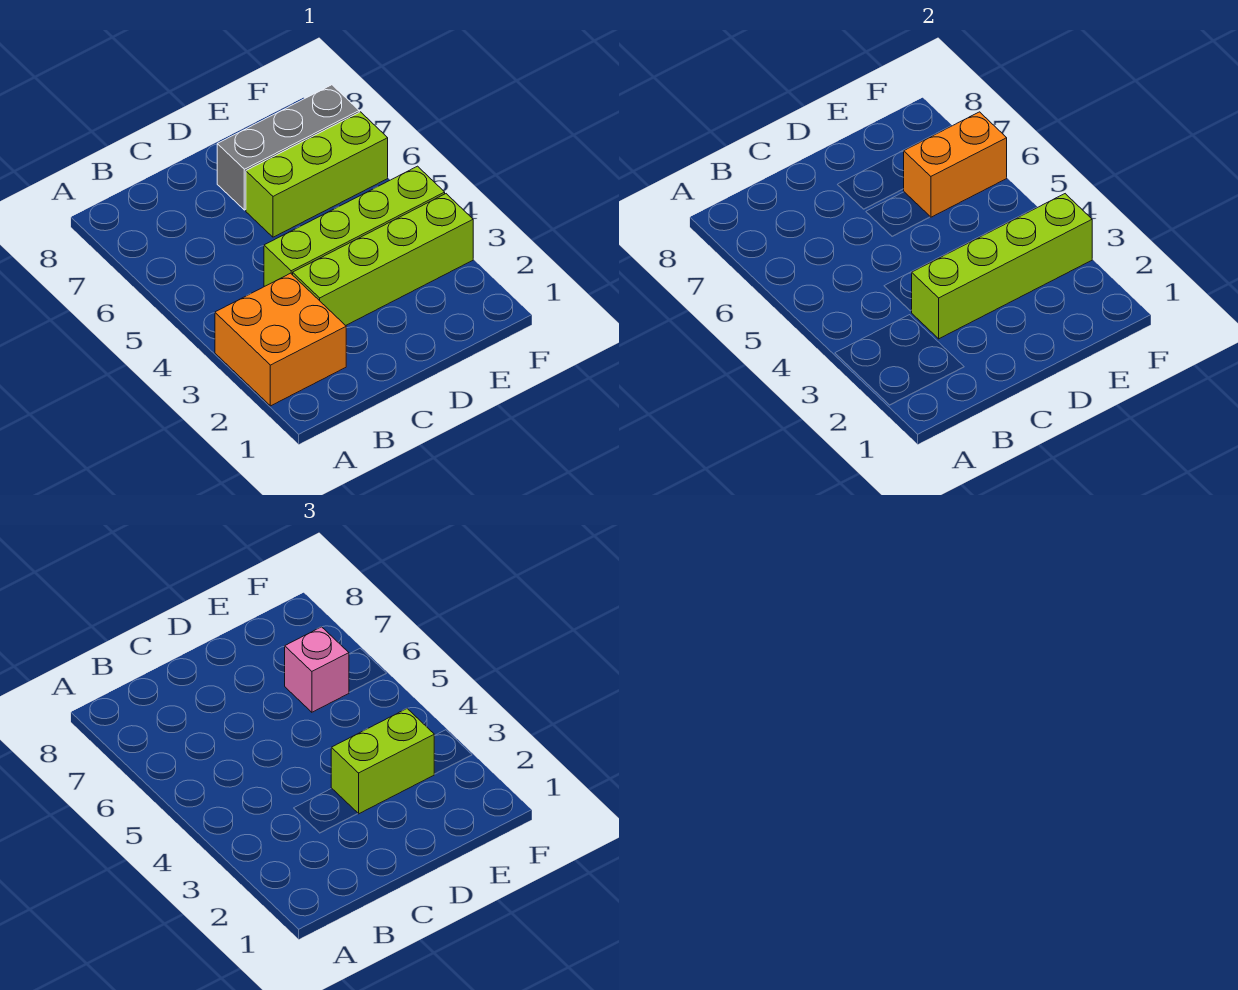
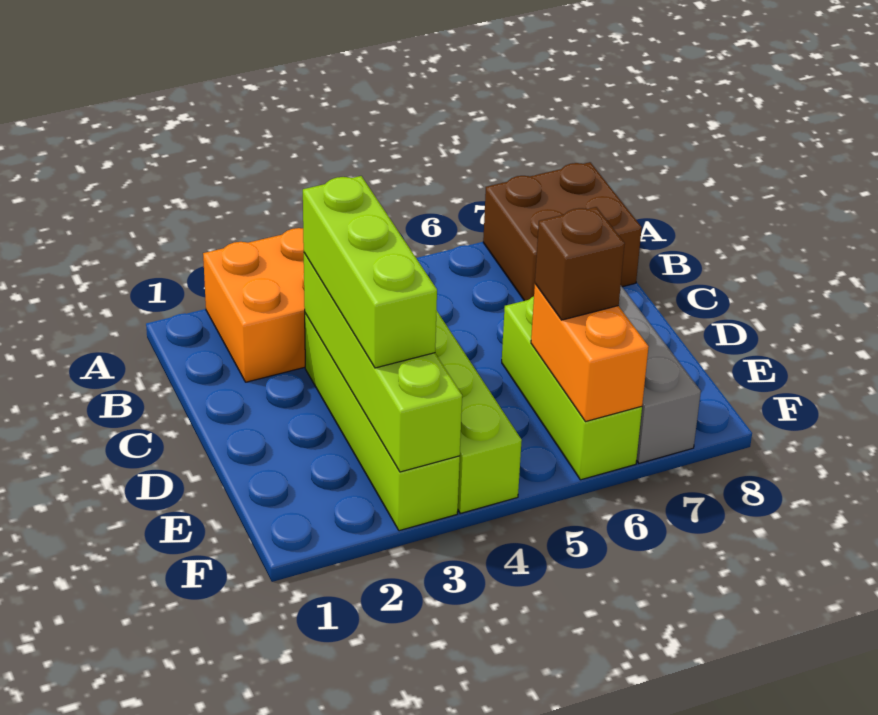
none -> brown brick A7:B8 level 1
lime brick D3:E3 level 3 -> lime brick C3:E3 level 3
pink brick E6 level 3 -> brown brick E6 level 3

